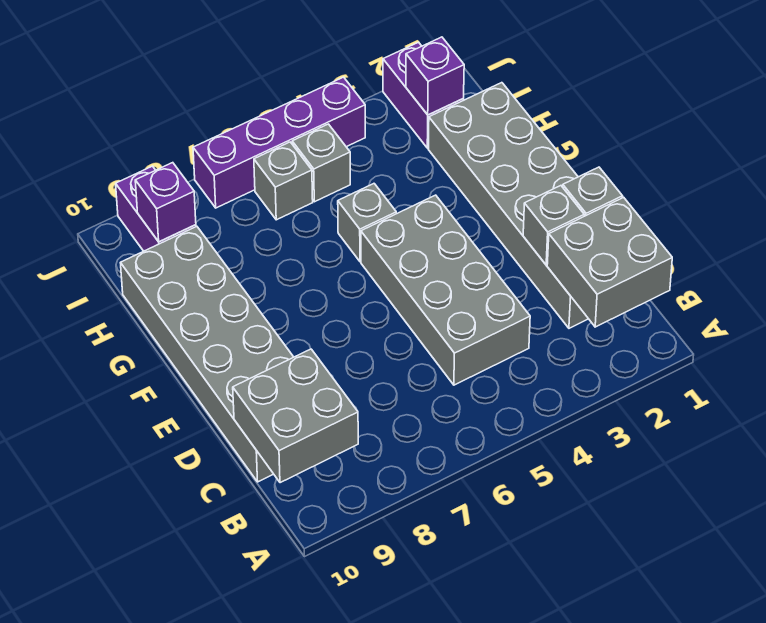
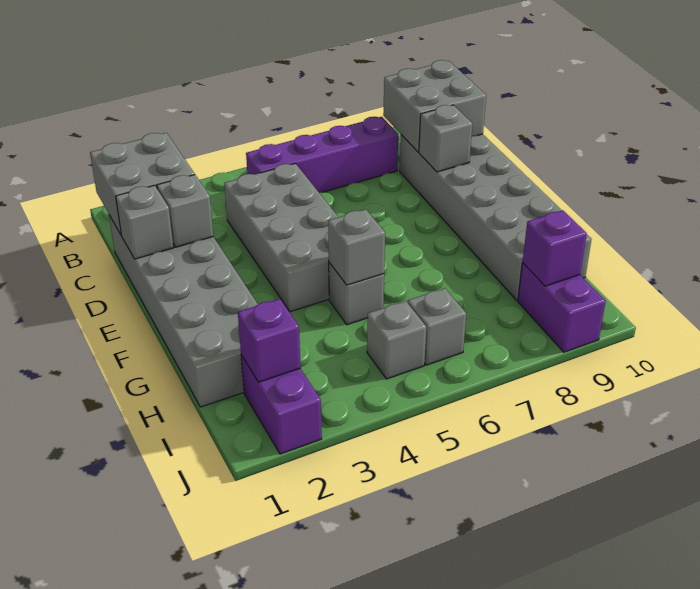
none -> grey brick D9 level 2
none -> grey brick G5 level 2
purple brick J4:J7 level 1 -> purple brick B5:B8 level 1

